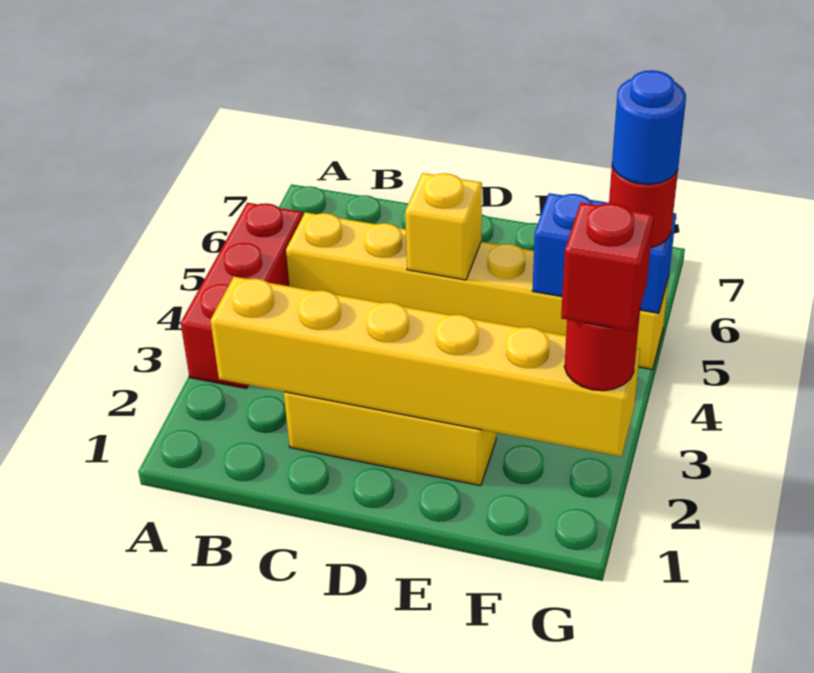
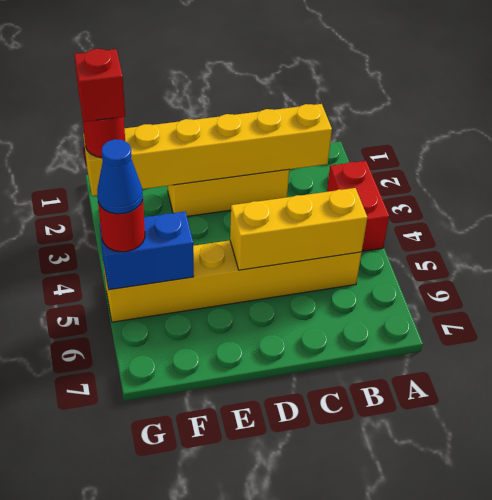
red brick A3:A5 level 1 -> red brick A3:A4 level 1
yellow brick D5 level 2 -> yellow brick B5:D5 level 2
blue round brick G5 level 4 -> blue cone G5 level 4

